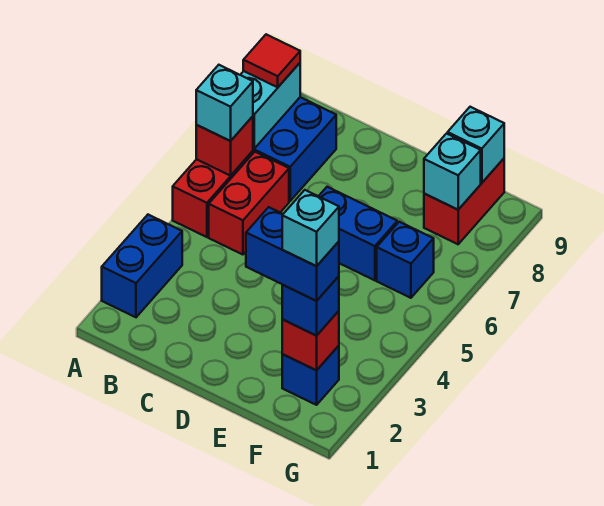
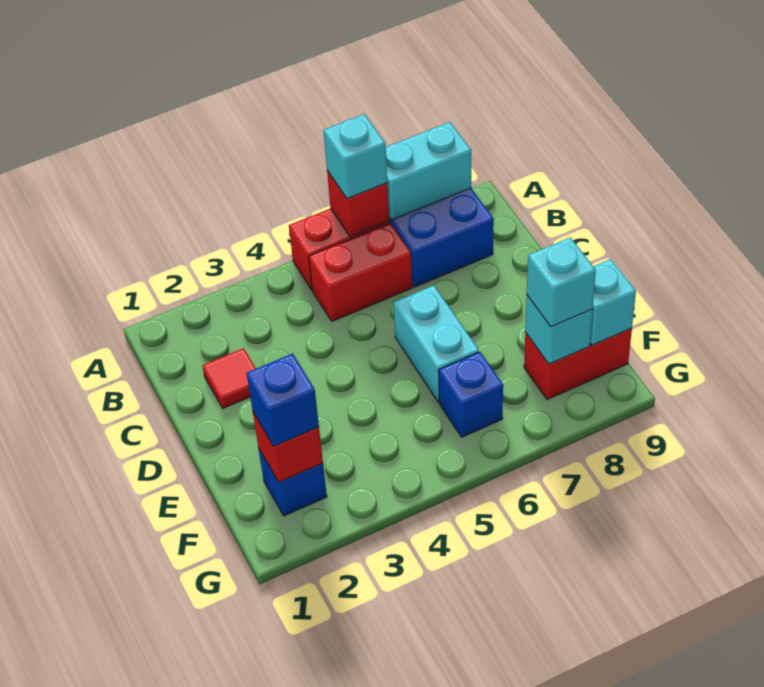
blue brick A2:A3 level 1 -> none
red tile A8 level 3 -> red tile C2 level 1
blue brick D6:E6 level 1 -> cyan brick D6:E6 level 1
blue brick E2:F2 level 4 -> none
cyan brick F2 level 5 -> cyan brick F8 level 3

